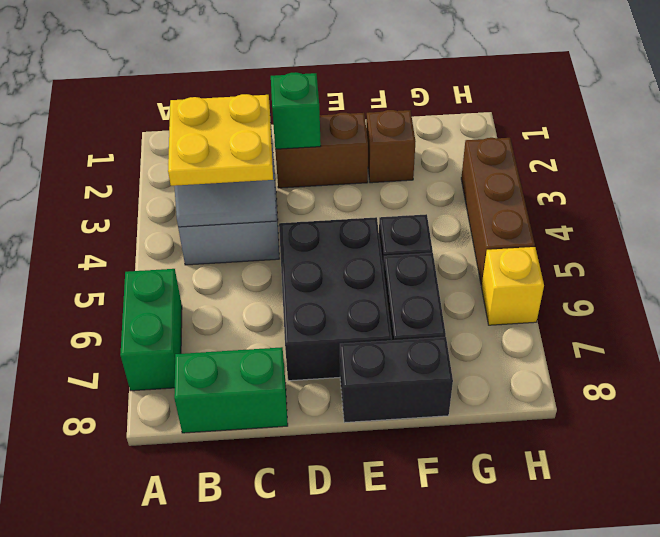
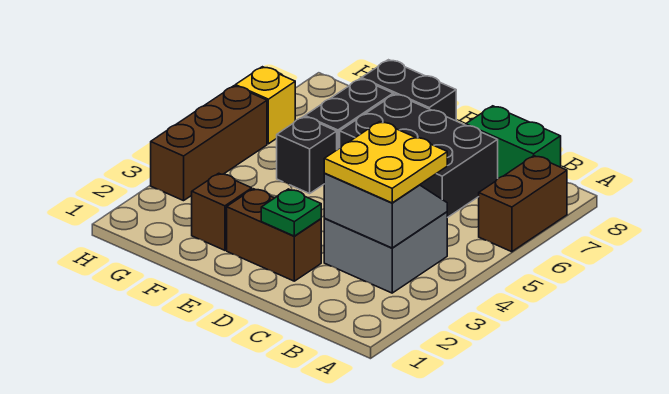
green brick A6:A7 level 1 -> brown brick A6:A7 level 1
green brick D2 level 2 -> green plate D2 level 2
black brick D5:E7 level 1 -> black brick C6:E7 level 1

